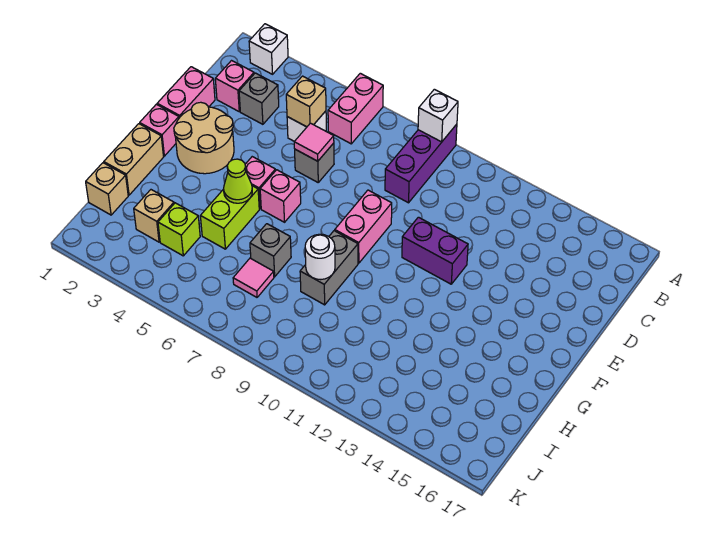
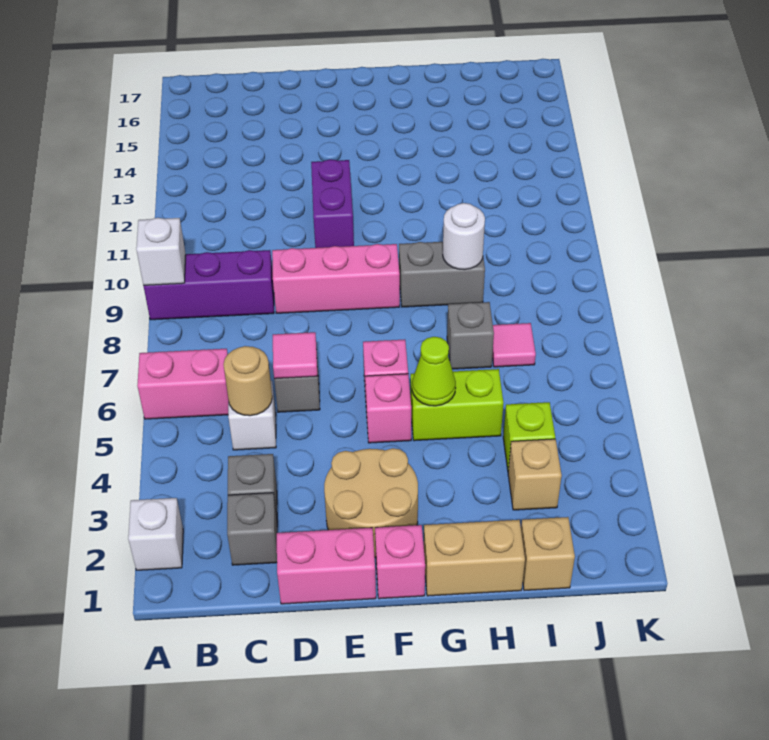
pink brick C2 level 1 -> grey brick C2 level 1
tan brick C5 level 2 -> tan round brick C5 level 2
pink brick E9:F9 level 1 -> pink brick D9:F9 level 1

